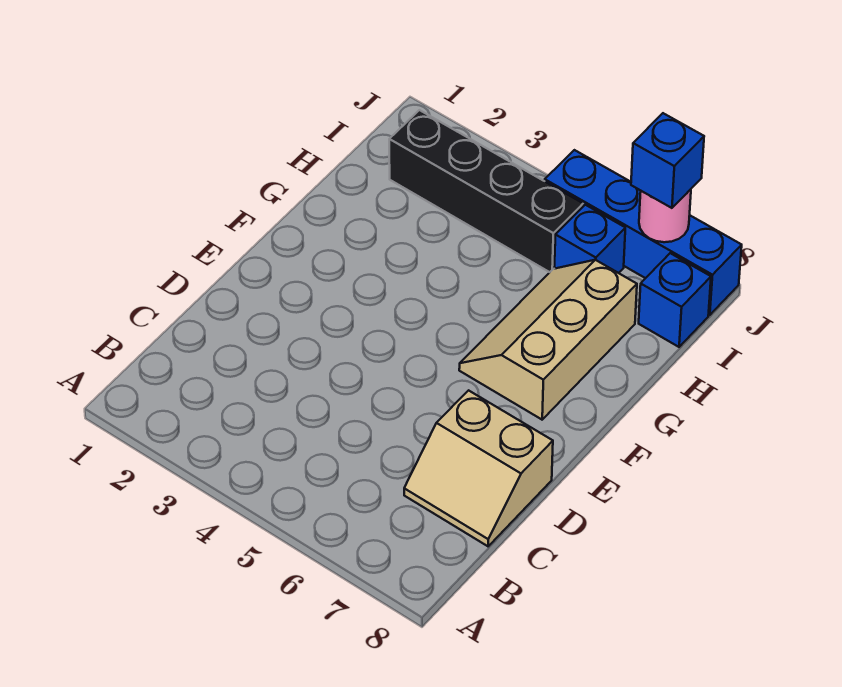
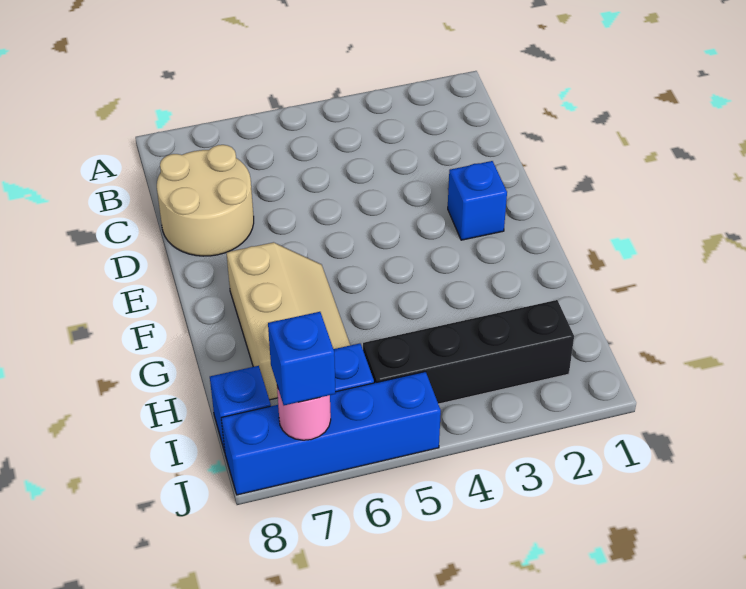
tan slope C7:D8 level 1 top D -> tan round brick C7:D8 level 1
none -> blue brick E2 level 1

